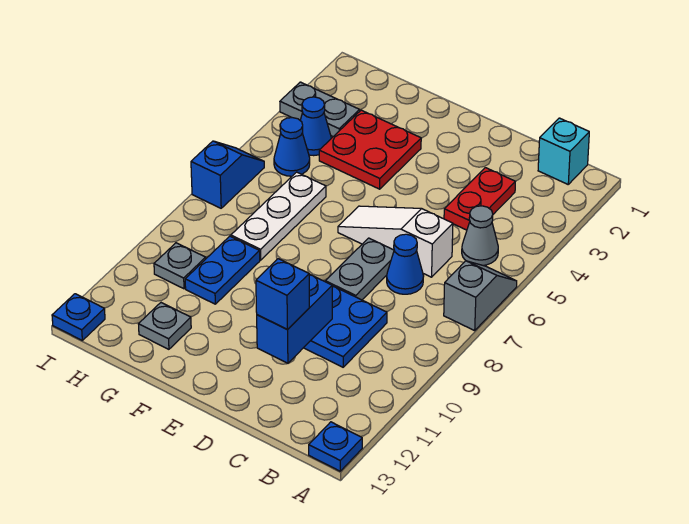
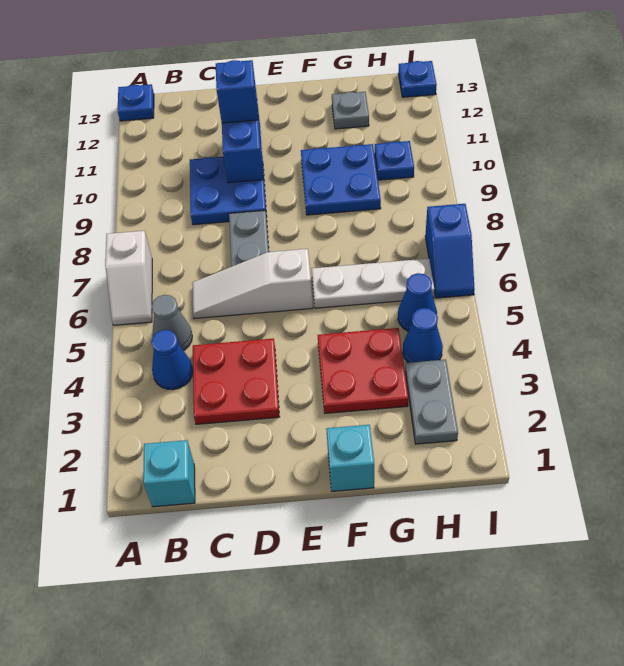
grey slope A6:A7 level 1 top 7 -> white slope A6:A7 level 1 top 7
red plate C3:C4 level 1 -> red plate C3:D4 level 1
white slope C6:E6 level 1 top C -> white slope C6:E6 level 1 top E
blue cone C7 level 1 -> blue cone B4 level 1
none -> cyan brick F1 level 1
white plate G6:G8 level 1 -> white plate F6:H6 level 1
blue plate G9:G10 level 1 -> blue plate F9:G10 level 1
grey plate H3:I3 level 1 -> grey plate H2:H3 level 1
grey plate H10 level 1 -> blue plate H10 level 1

